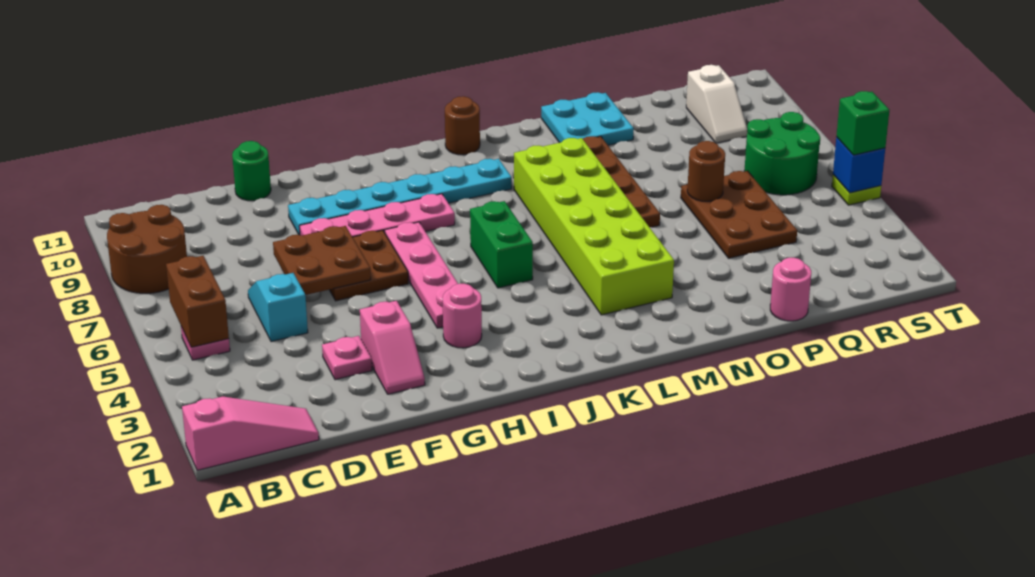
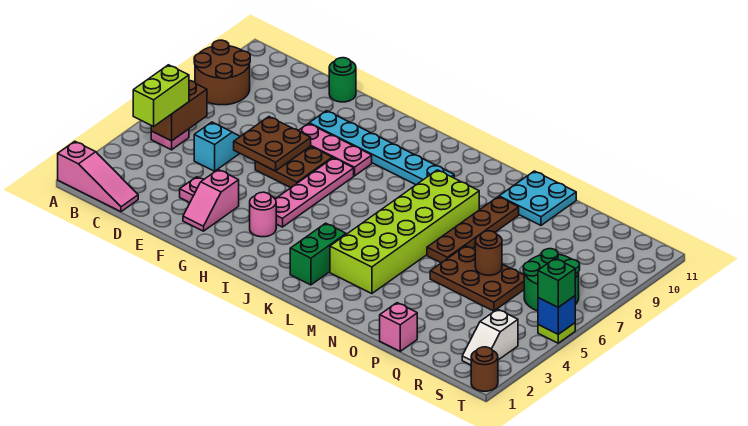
none -> lime brick B4:B5 level 3
pink plate F8:I8 level 1 -> pink plate F8:H8 level 1
green brick J5:J6 level 1 -> green brick K2:K3 level 1
brown round brick K11 level 1 -> brown round brick T1 level 1
pink round brick P1 level 1 -> pink brick P1 level 1
brown plate P4:Q6 level 1 -> brown plate O5:Q6 level 1
white slope R9:R10 level 1 top 10 -> white slope S2:S3 level 1 top 3

